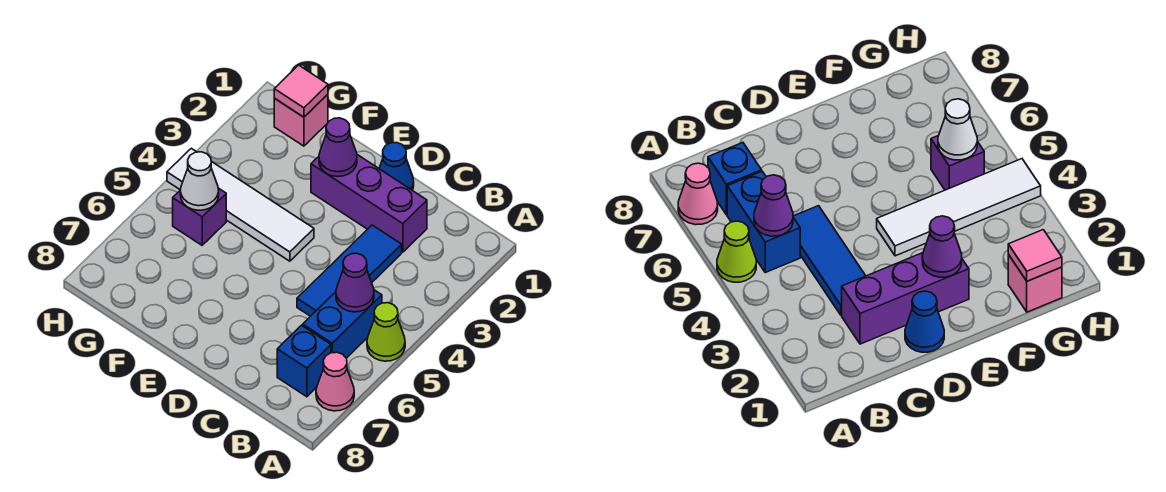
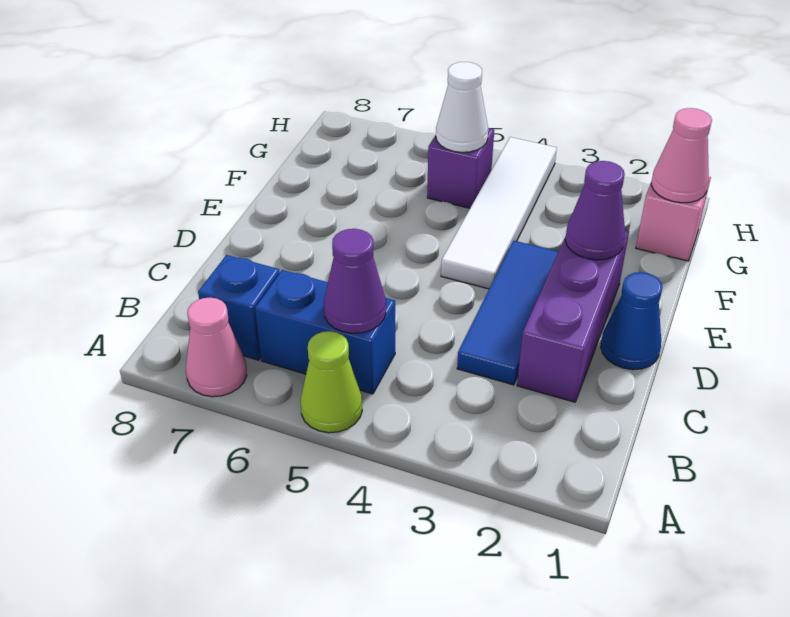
blue tile C3:C5 level 1 -> blue tile C3:E3 level 1
pink tile G1 level 2 -> pink cone G1 level 2

